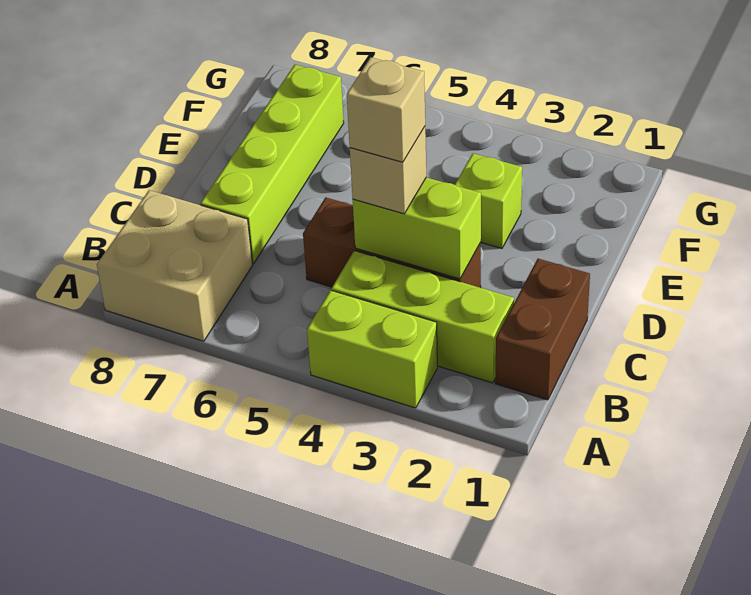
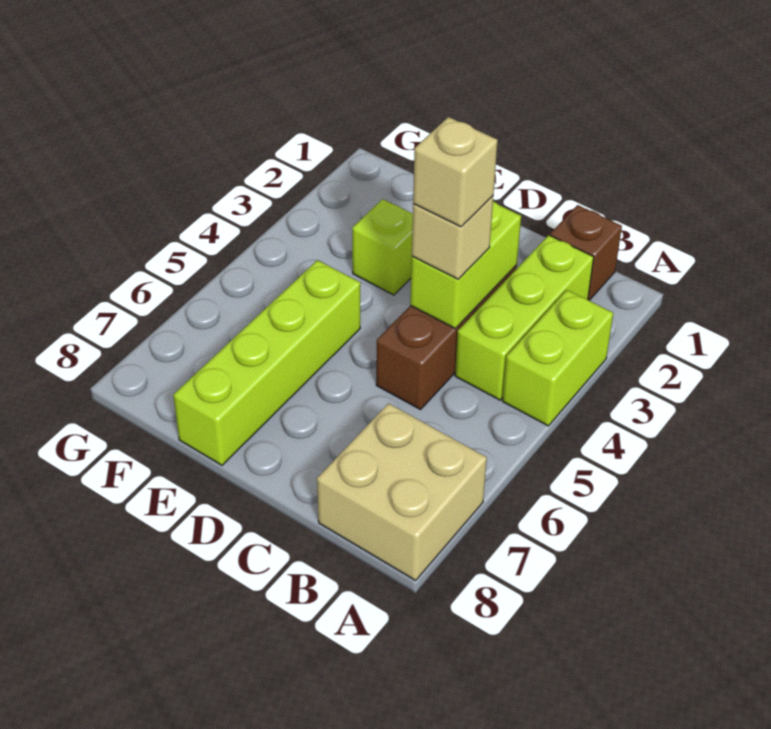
brown brick B1:C1 level 1 -> brown brick B1 level 1
lime brick C7:F7 level 1 -> lime brick E5:E8 level 1

